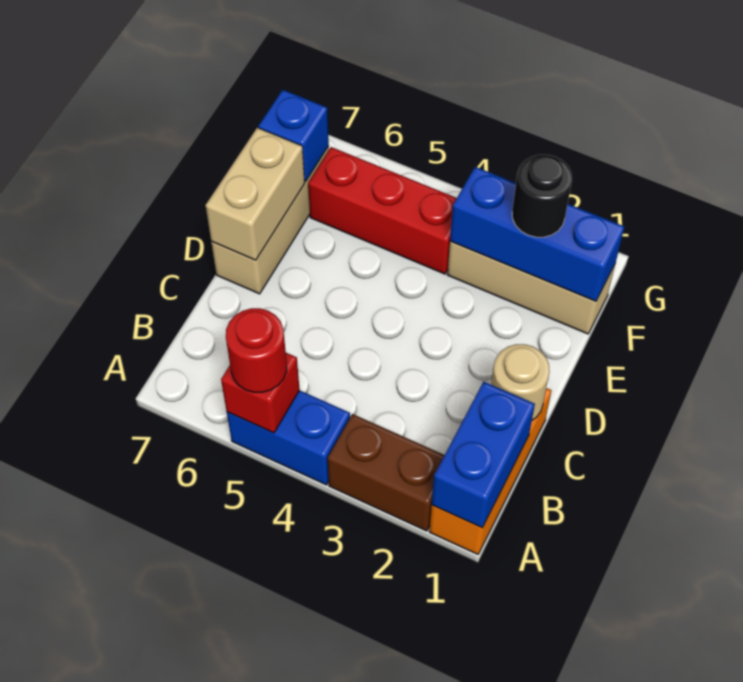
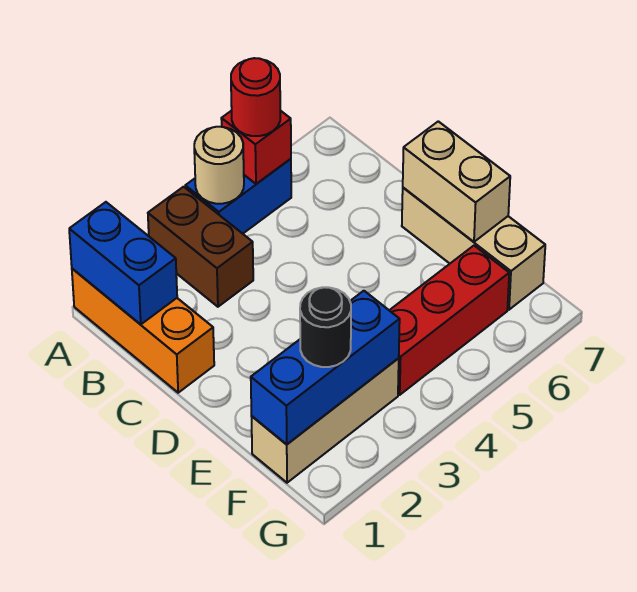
brown brick A2:A3 level 1 -> brown brick A3:B3 level 1
tan round brick C1 level 2 -> tan round brick A4 level 2
blue brick F7 level 2 -> none

